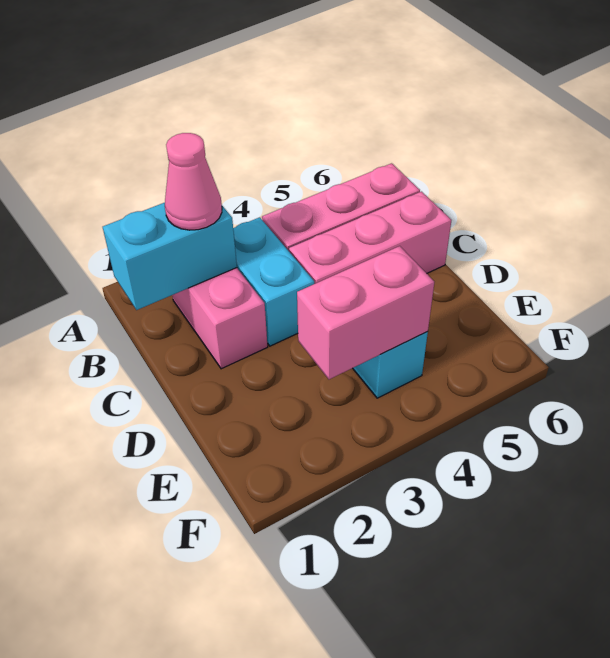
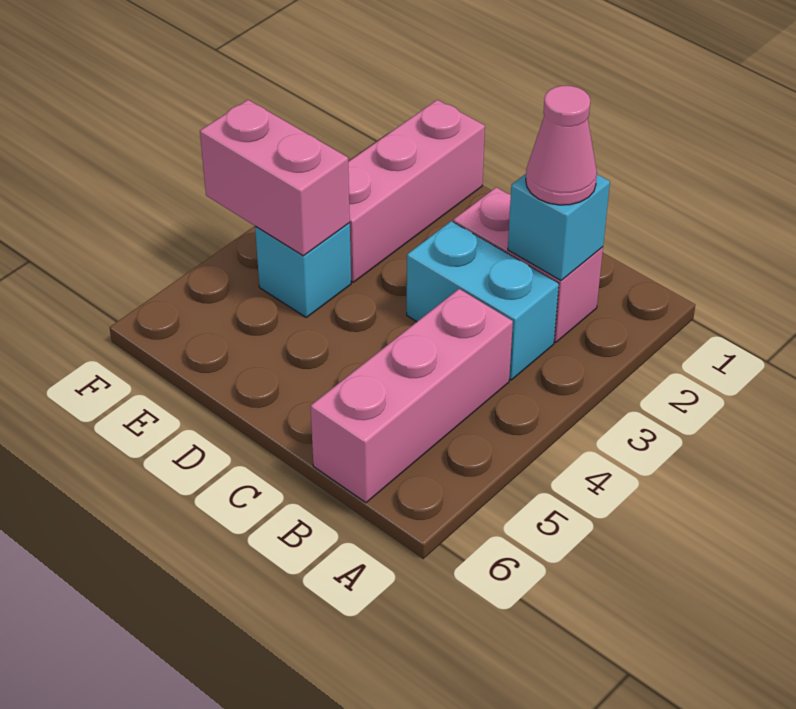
cyan brick B1:B2 level 2 -> cyan brick B2 level 2
pink brick C4:C6 level 1 -> pink brick E1:E3 level 1
pink brick E3:E4 level 2 -> pink brick E4:F4 level 2

